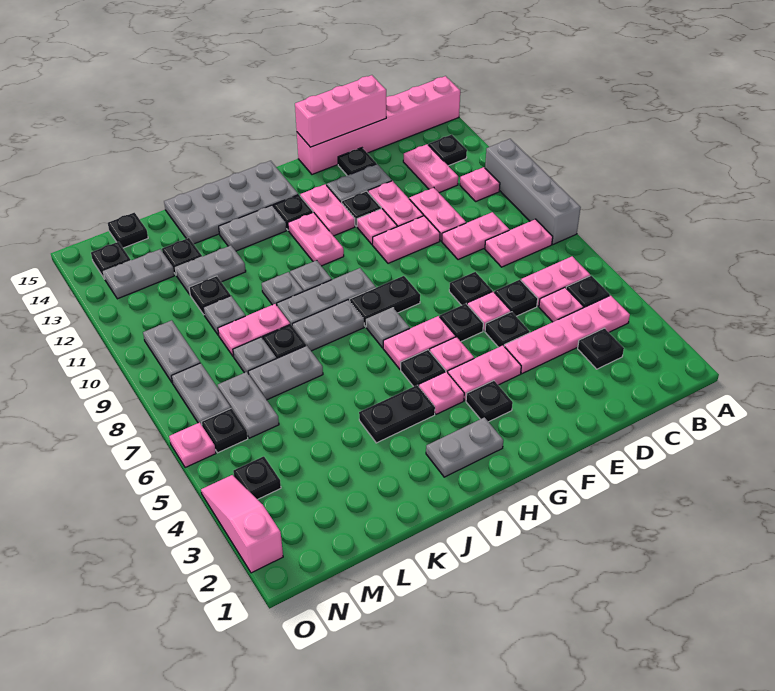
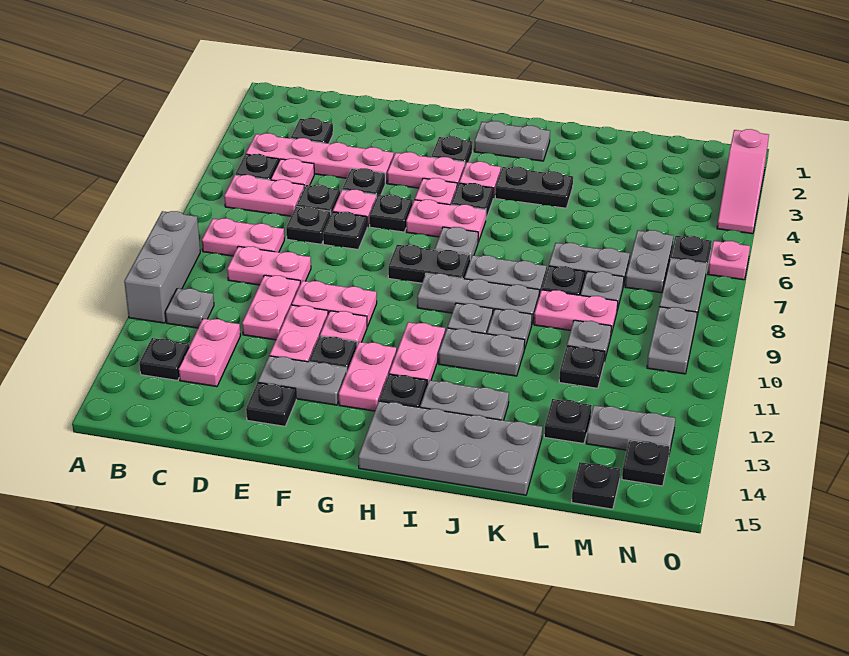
grey brick A8:A11 level 1 -> grey brick A9:A11 level 1
pink brick A15:F15 level 1 -> none
pink plate B11 level 1 -> grey plate B11 level 1
pink brick D15:F15 level 2 -> none
grey plate K12:L12 level 1 -> grey plate I11:J11 level 1
black plate N4 level 1 -> black plate D7 level 1

